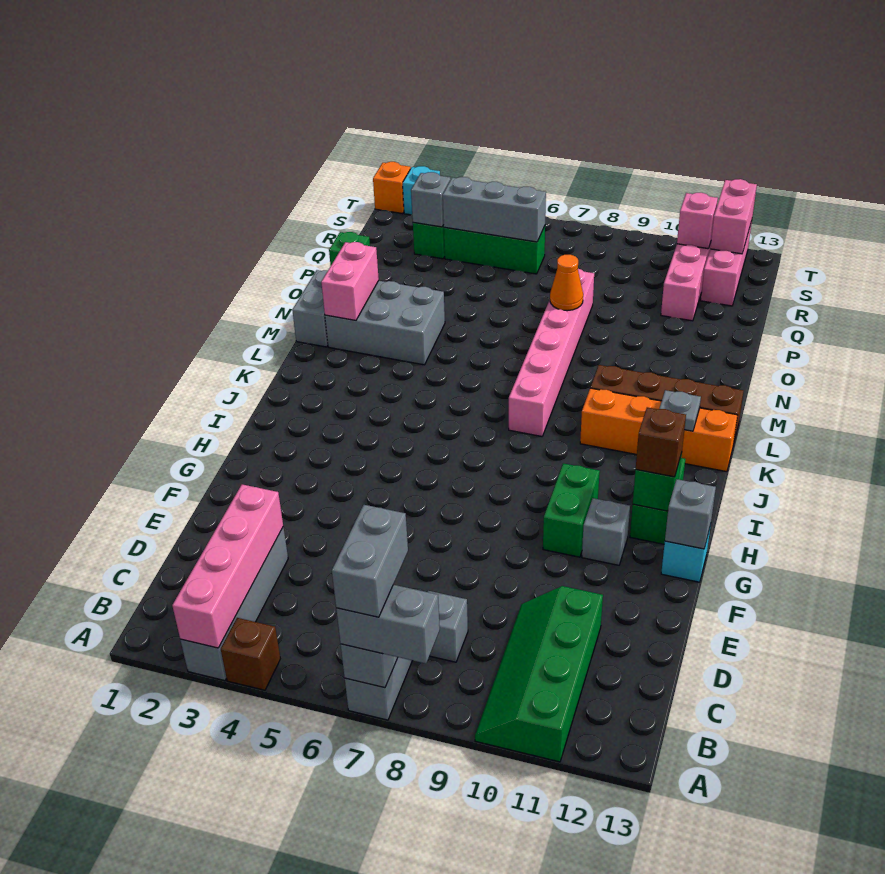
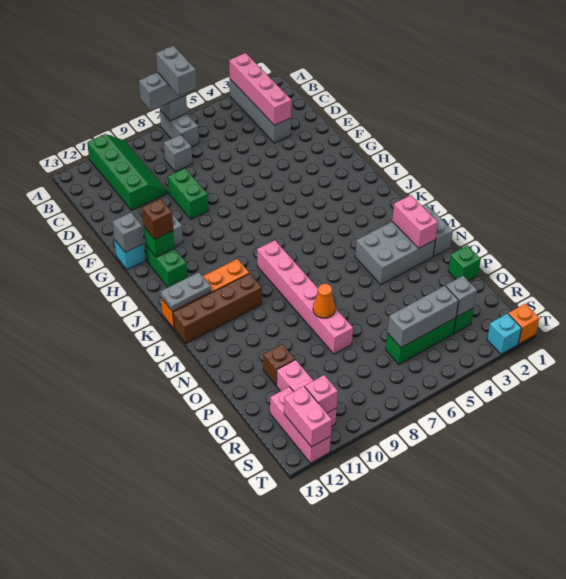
brown brick A4 level 1 -> brown brick P11 level 1
green brick G10:H10 level 1 -> green brick E9:F9 level 1
grey plate K12 level 2 -> grey plate K12:K13 level 2

